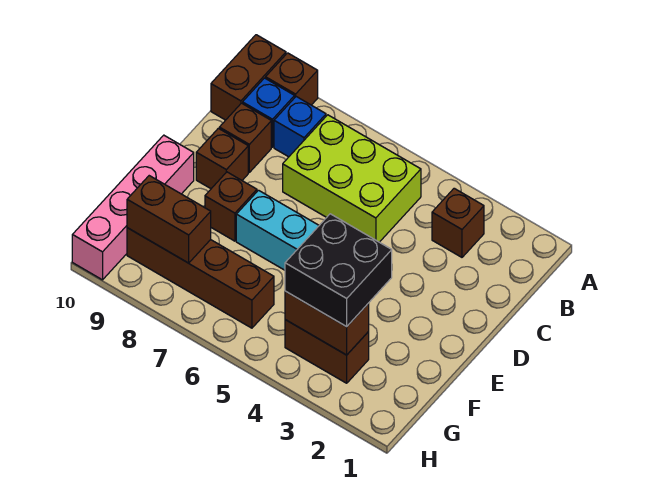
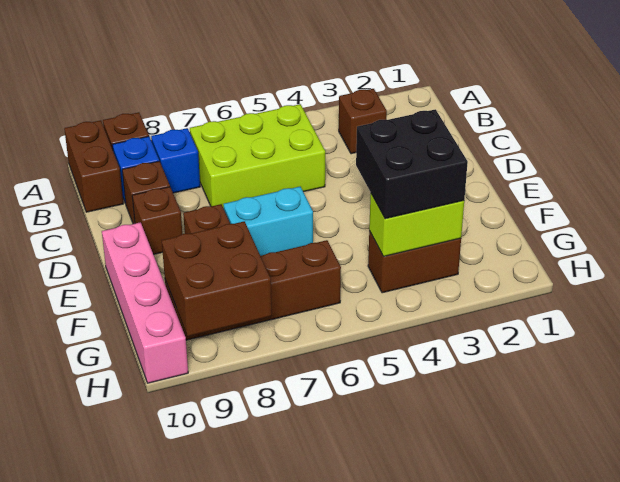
brown brick G3:G4 level 2 -> lime brick G3:G4 level 2
brown brick G8:G9 level 2 -> brown brick G8:H9 level 2

